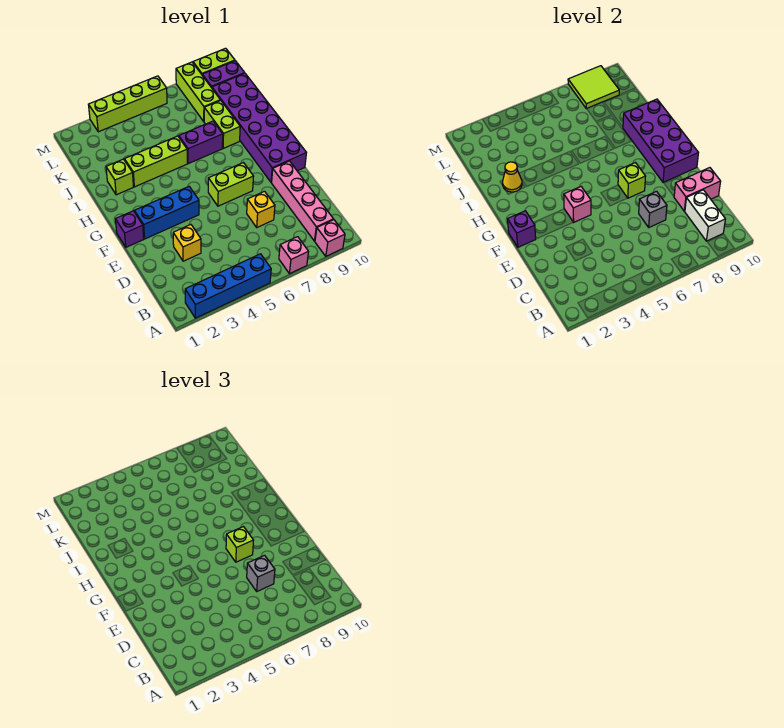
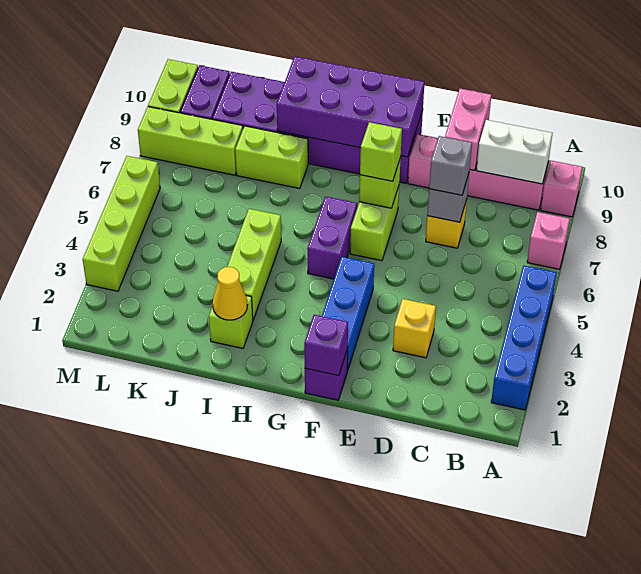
pink brick F4 level 2 -> none
purple brick I6:I7 level 1 -> purple brick G5:G6 level 1
lime tile L8:M9 level 2 -> none

